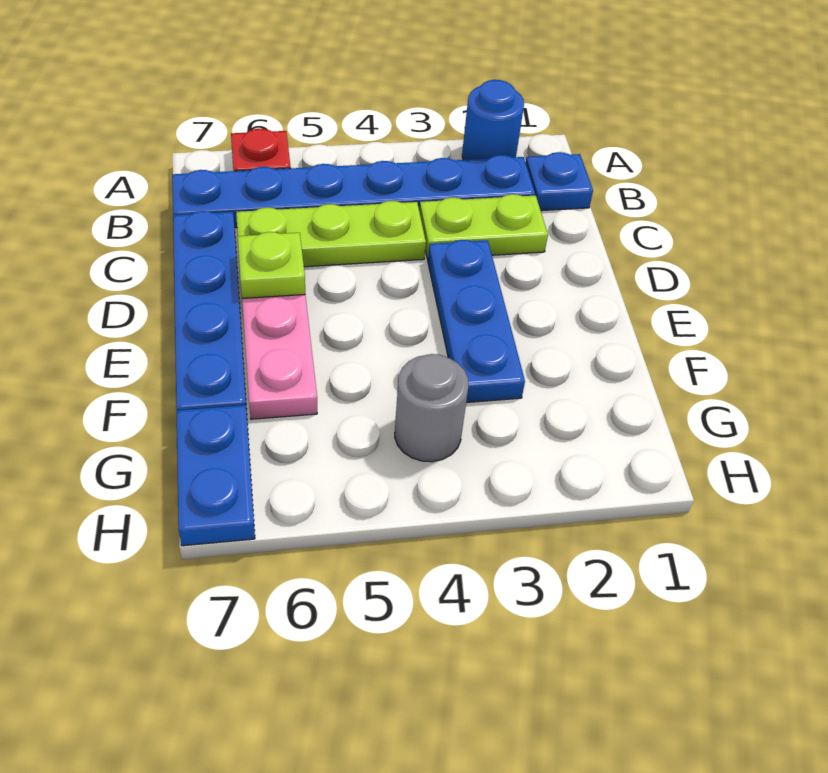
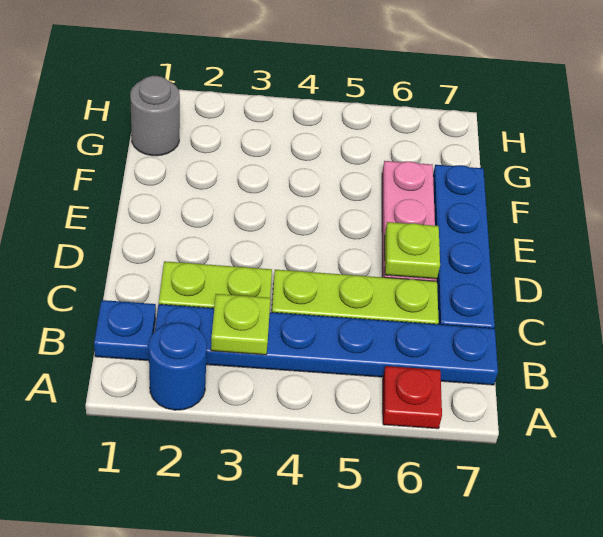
none -> lime plate B3 level 2
blue plate D3:F3 level 1 -> none
grey round brick G4 level 1 -> grey round brick G1 level 1
blue plate G7:H7 level 1 -> none

